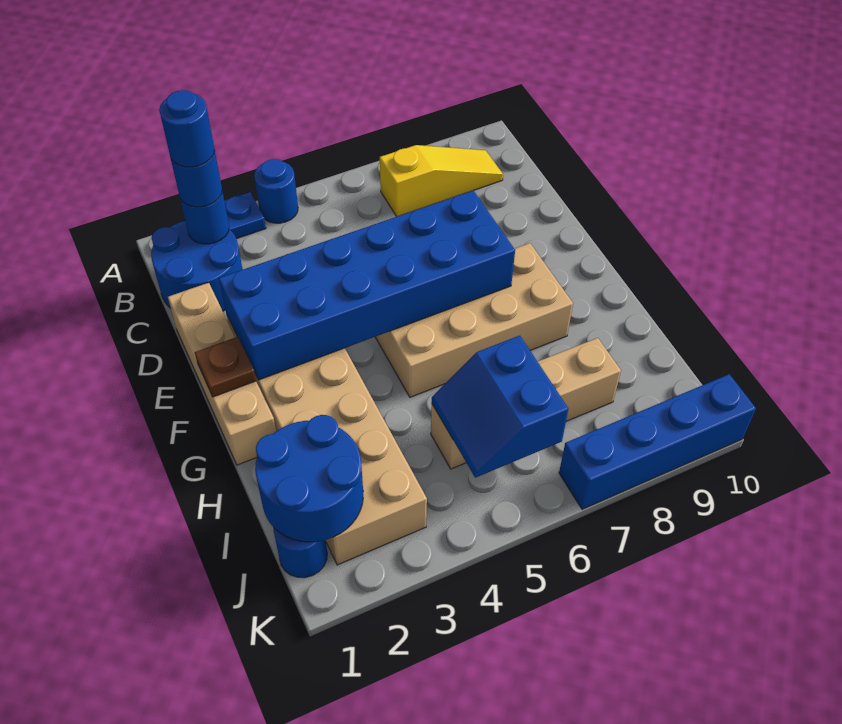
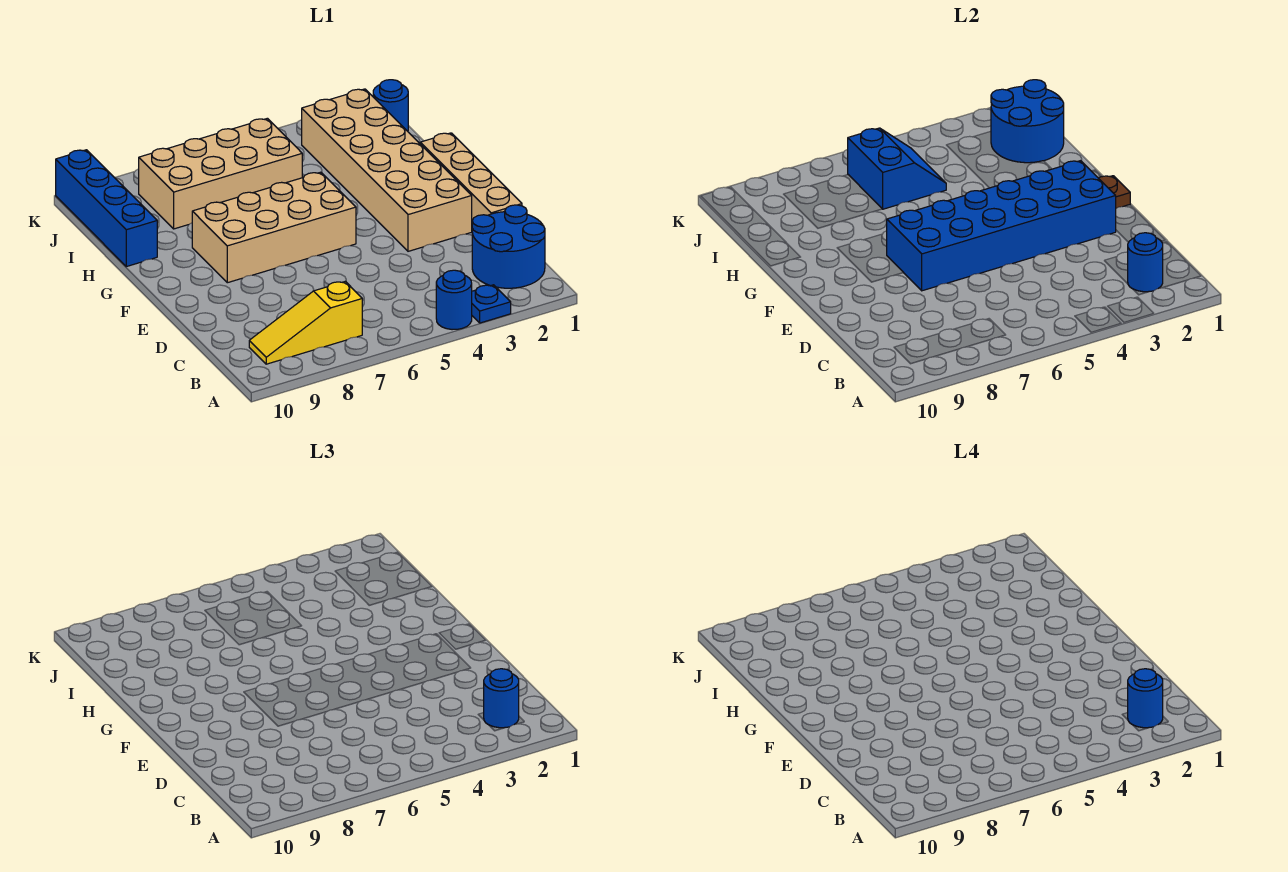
tan brick I5:I8 level 1 -> tan brick I5:J8 level 1
blue brick K7:K10 level 1 -> blue brick H10:K10 level 1

